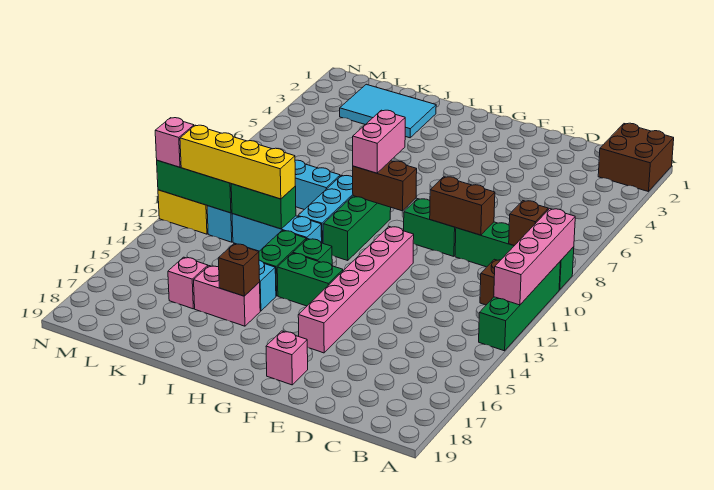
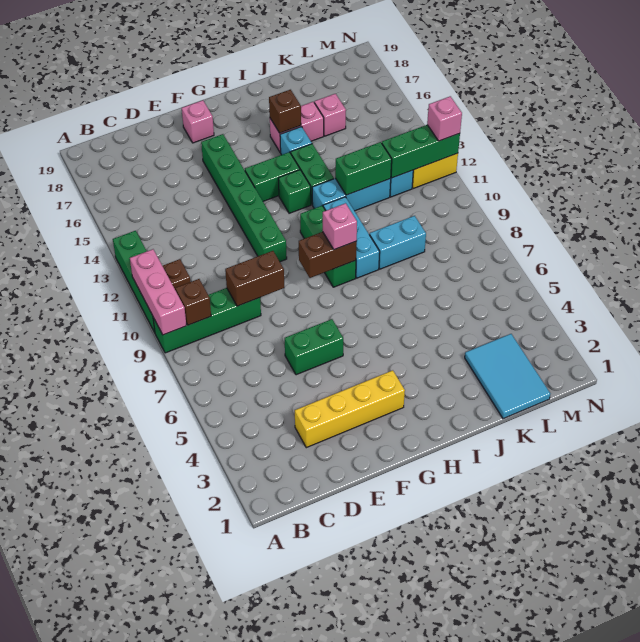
brown brick A1:B2 level 1 -> none
pink brick A9:A12 level 2 -> pink brick A9:A11 level 2
green brick E9:F9 level 1 -> green brick E6:F6 level 1
pink brick F11:F16 level 1 -> green brick F11:F16 level 1
pink brick H8:H9 level 3 -> pink brick H9 level 3
cyan tile J2:L3 level 1 -> cyan tile K1:L3 level 1
yellow brick J12:M12 level 3 -> yellow brick D3:G3 level 1

